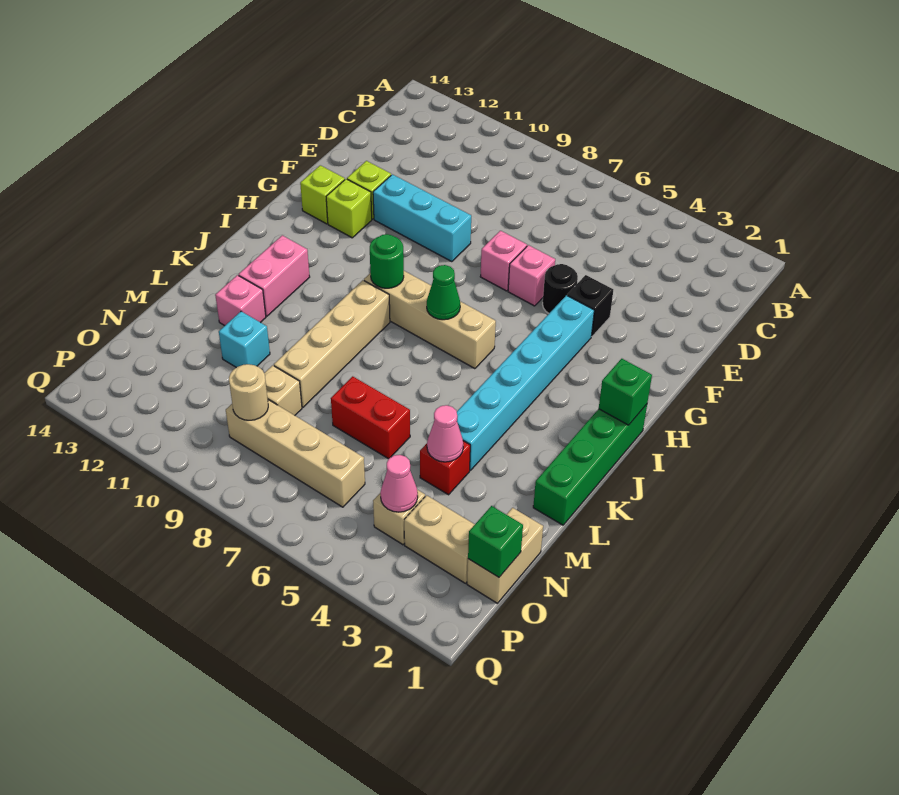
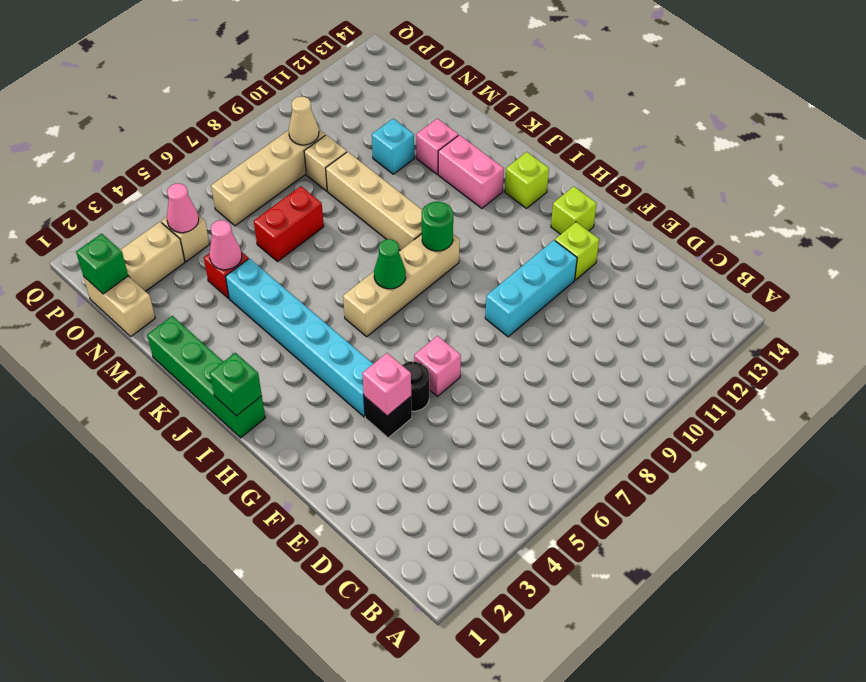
pink brick F7 level 1 -> pink brick F4 level 2
lime brick G12 level 1 -> lime brick I13 level 1
tan round brick O9 level 2 -> tan cone O9 level 2

